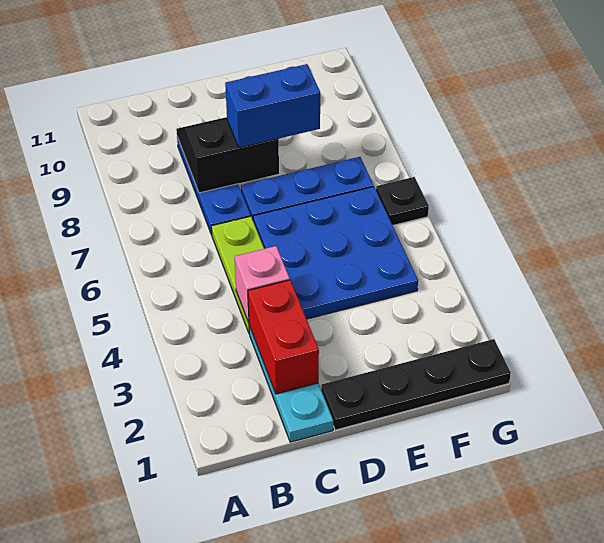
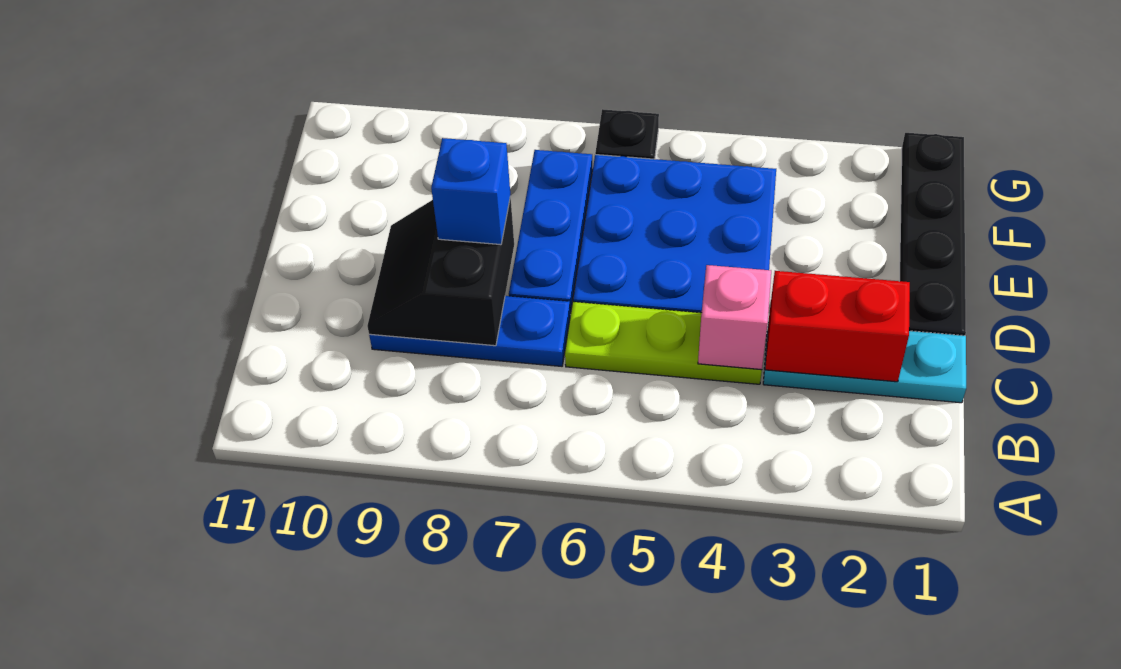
blue brick D8:E8 level 3 -> blue brick D8 level 3

